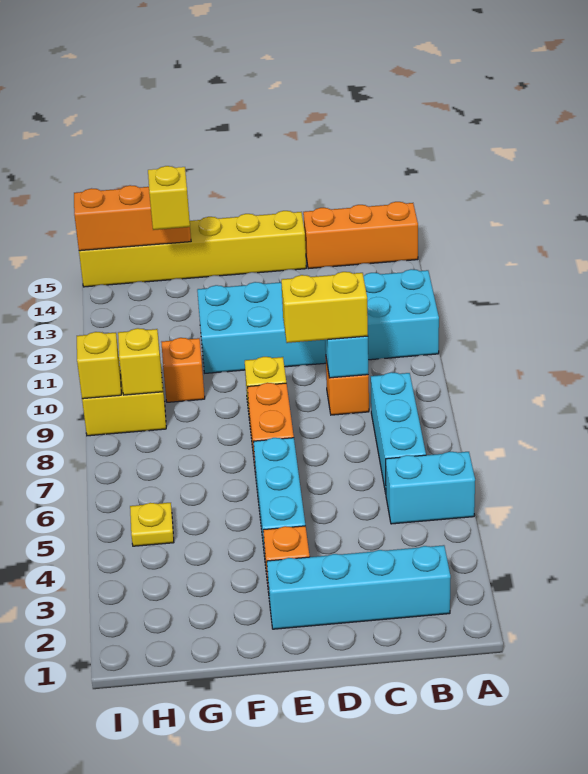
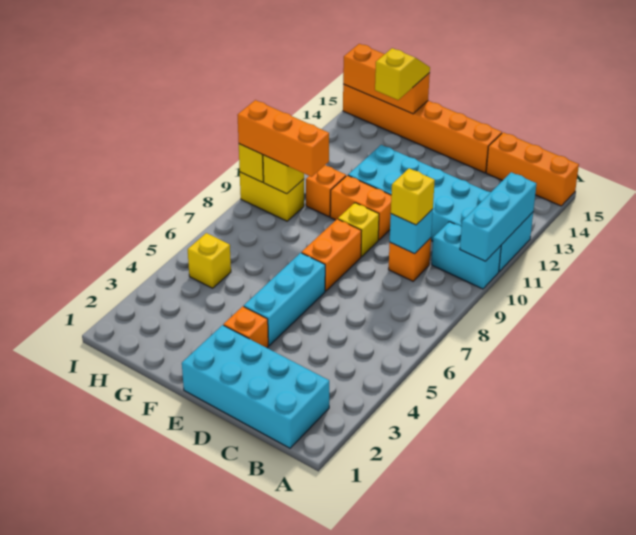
cyan brick A5:B5 level 1 -> cyan brick A10:B10 level 1
cyan brick B2:E2 level 1 -> cyan brick B1:E2 level 1
cyan brick B6:B8 level 1 -> cyan brick A10:A12 level 2
yellow brick C9:D9 level 3 -> yellow brick C9 level 3
yellow brick D15:I15 level 1 -> orange brick D15:I15 level 1
none -> orange brick E10:F10 level 1
none -> orange brick G9:I9 level 3
yellow plate H5 level 1 -> yellow brick H5 level 1

